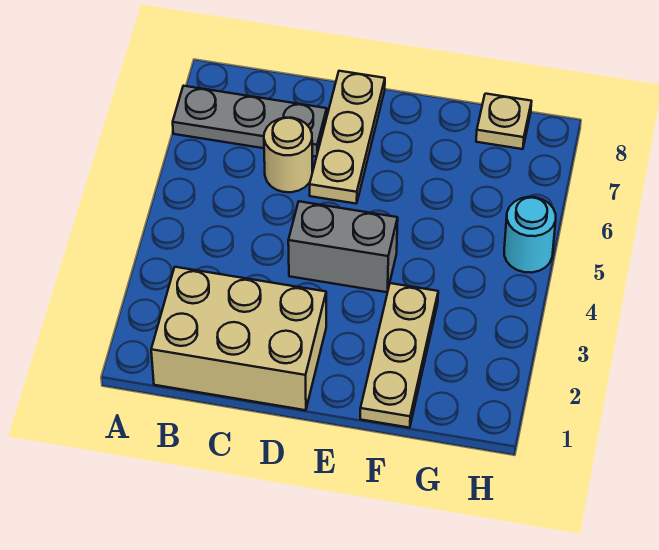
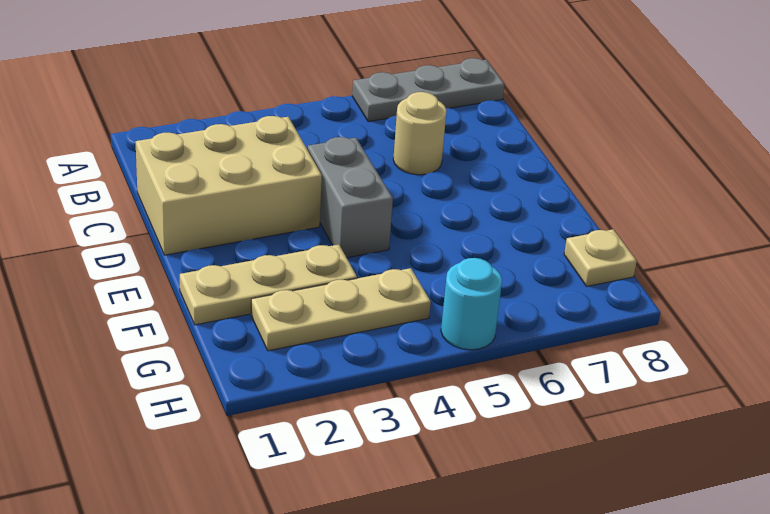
grey plate A7:C7 level 1 -> grey plate A6:A8 level 1
tan brick B1:D2 level 1 -> tan brick C1:D3 level 1
tan plate D6:D8 level 1 -> tan plate G2:G4 level 1

